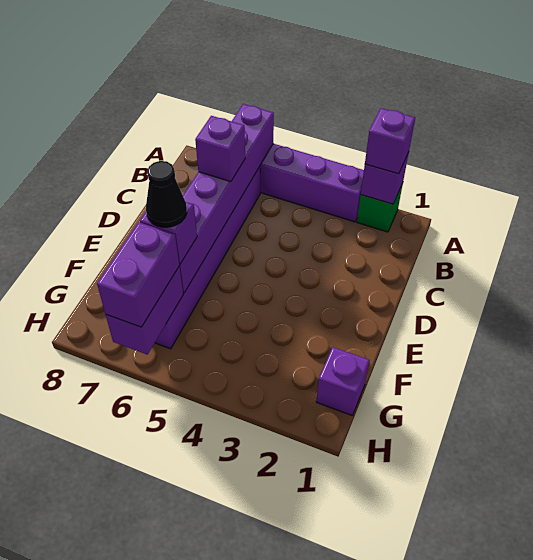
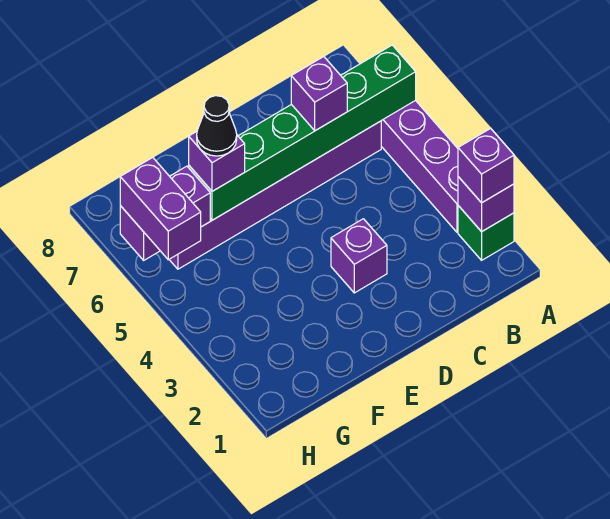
purple brick A6:F6 level 2 -> green brick A6:F6 level 2
purple brick G1 level 1 -> purple brick D3 level 1
purple brick G6:H6 level 3 -> purple brick H5:H6 level 3

